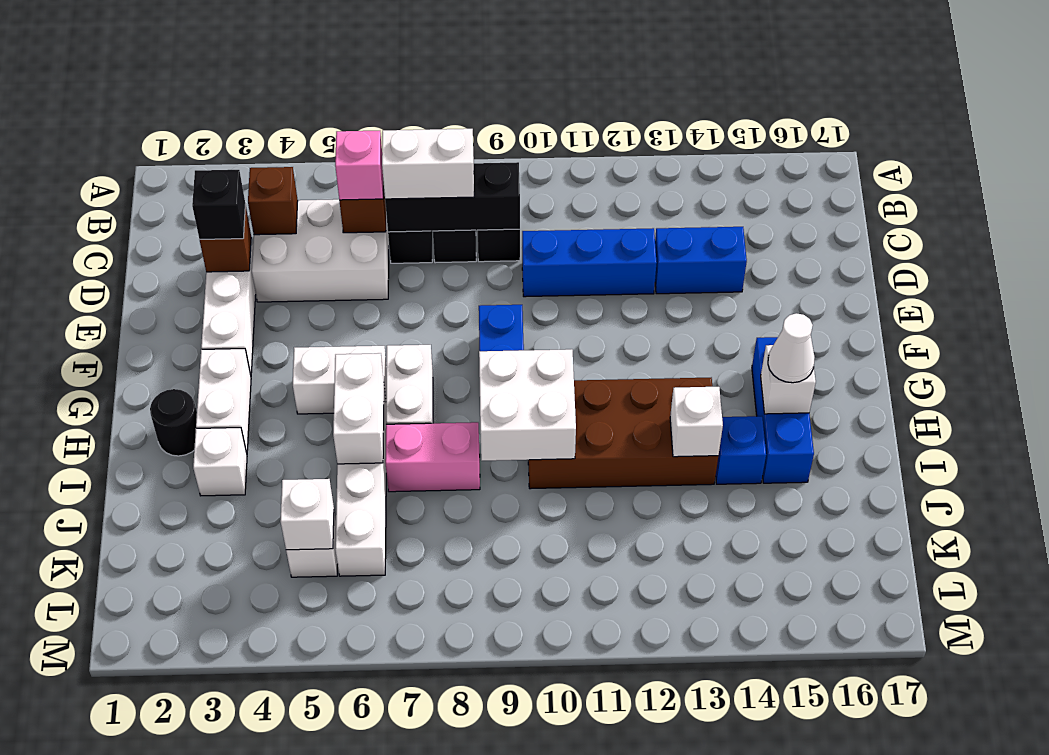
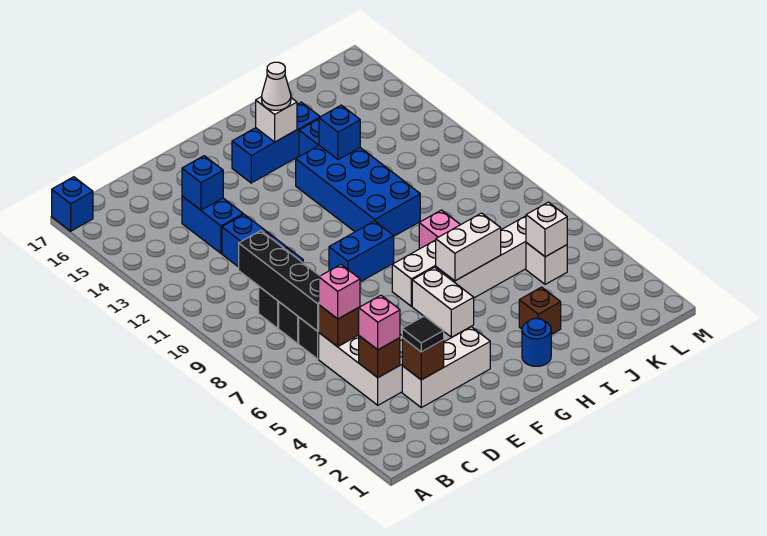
none -> blue brick A17 level 1
none -> pink brick C4 level 3
black brick C7:C9 level 2 -> black brick C7:C10 level 2
white brick C7:C8 level 3 -> none
black brick D3 level 3 -> black tile D3 level 3
none -> blue brick D14 level 2
white brick G3:H3 level 1 -> none
black round brick H2 level 1 -> blue round brick H2 level 1
white brick H9:I10 level 2 -> none
brown brick H10:I13 level 1 -> blue brick H10:I13 level 1
white brick I3 level 1 -> brown brick I3 level 1
white brick I13 level 2 -> blue brick I13 level 2

